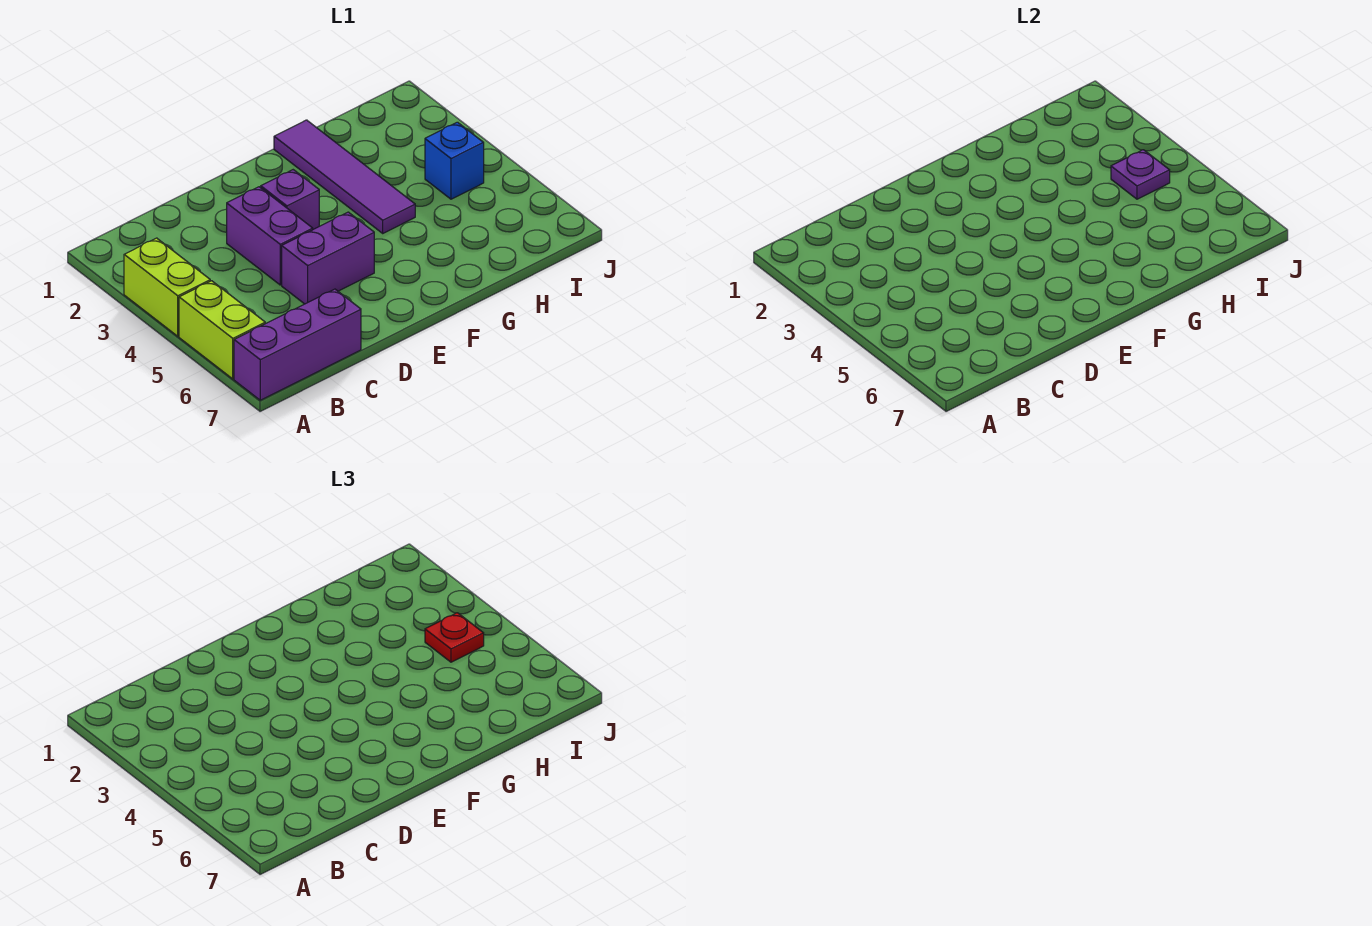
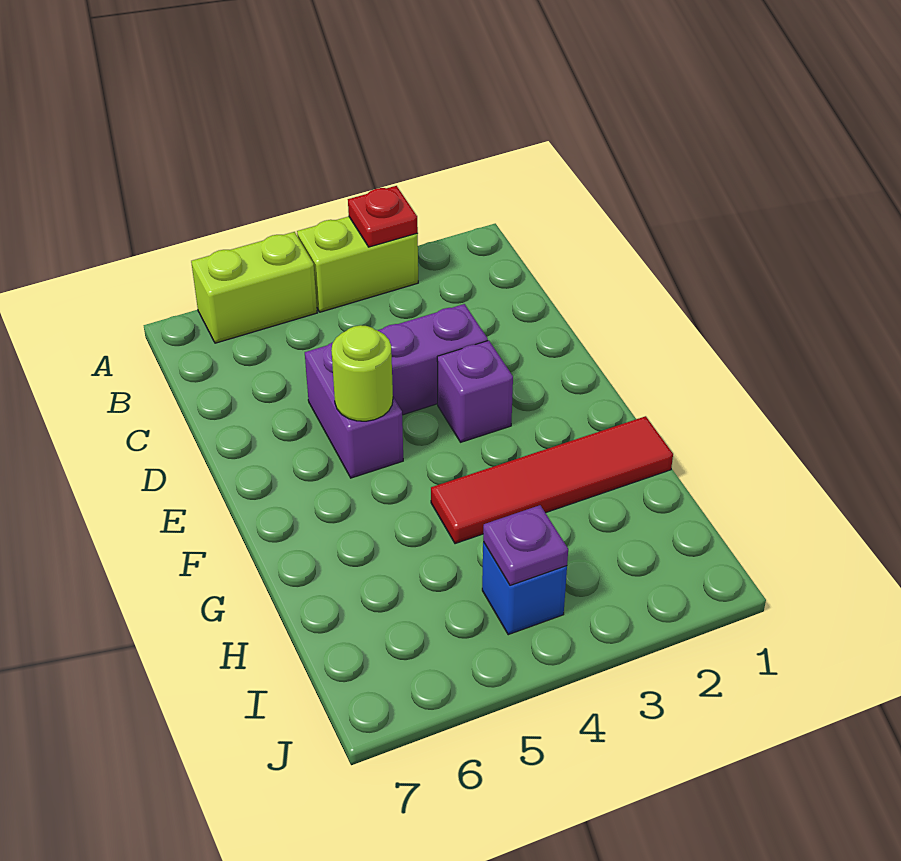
purple brick A7:C7 level 1 -> none
none -> lime round brick E5 level 2
purple tile G1:G4 level 1 -> red tile G1:G4 level 1
red plate I4 level 3 -> red plate A3 level 2

